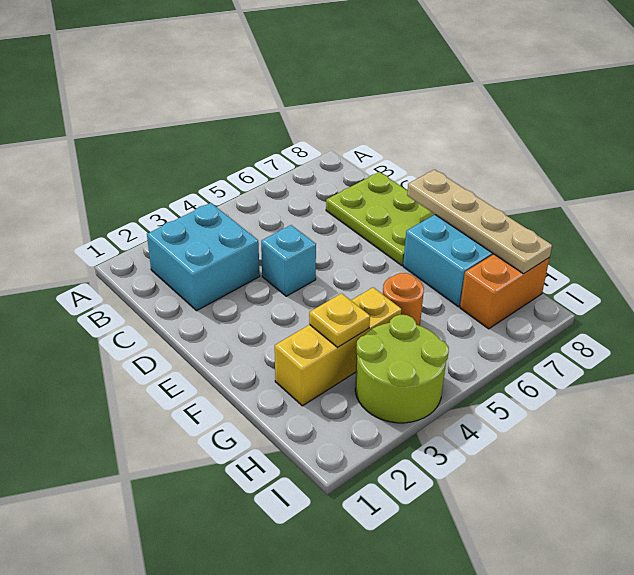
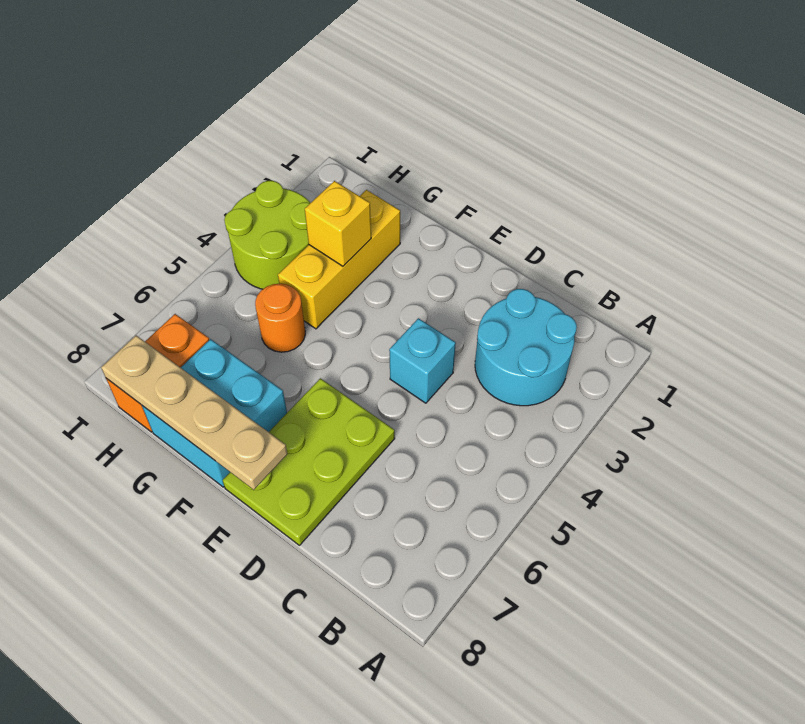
cyan brick B2:C3 level 1 -> cyan round brick B2:C3 level 1
lime plate C7:E8 level 1 -> lime plate D6:E8 level 1
yellow plate G3 level 2 -> yellow brick G3 level 2

